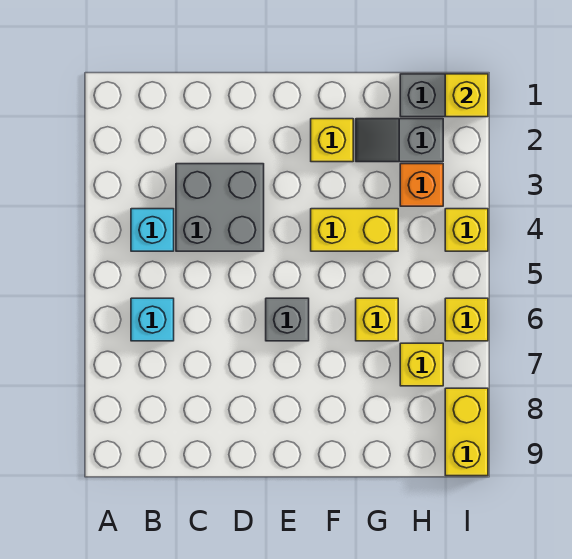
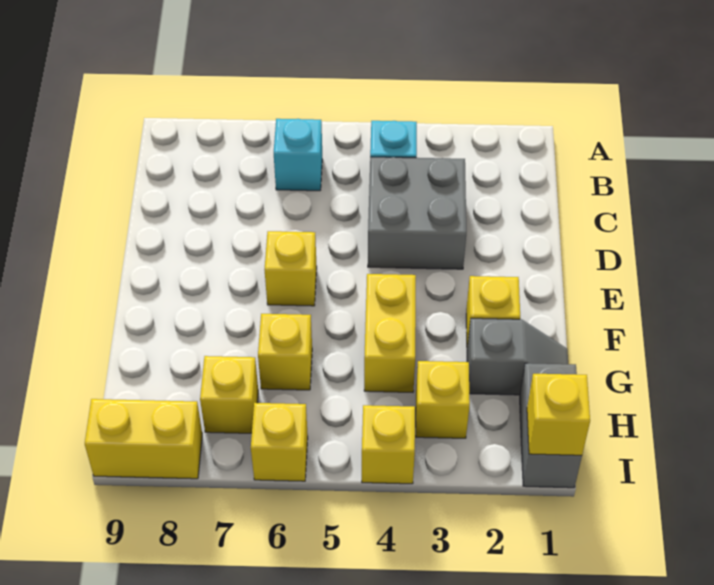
grey brick E6 level 1 -> yellow brick E6 level 1
grey slope G2:H2 level 1 top H -> grey slope G1:G2 level 1 top 2
orange brick H3 level 1 -> yellow brick H3 level 1

